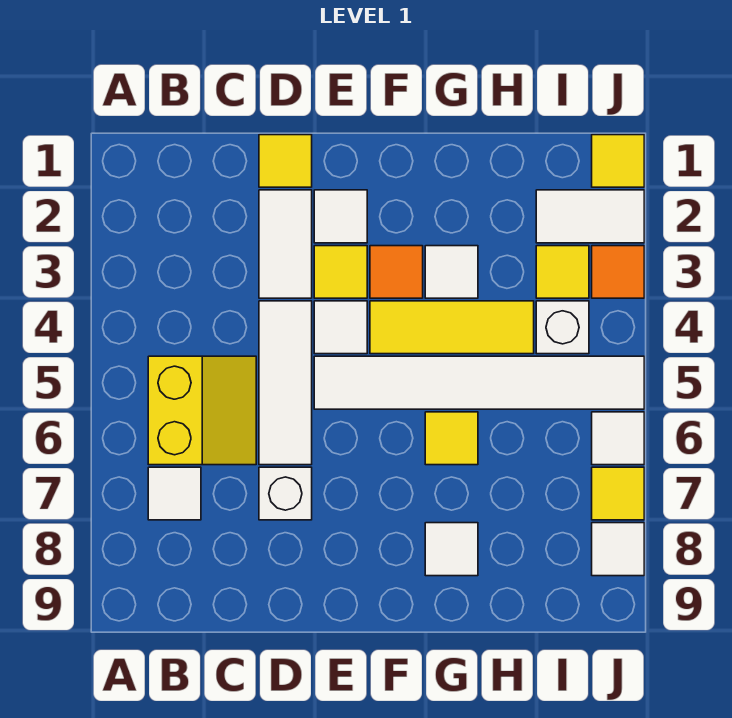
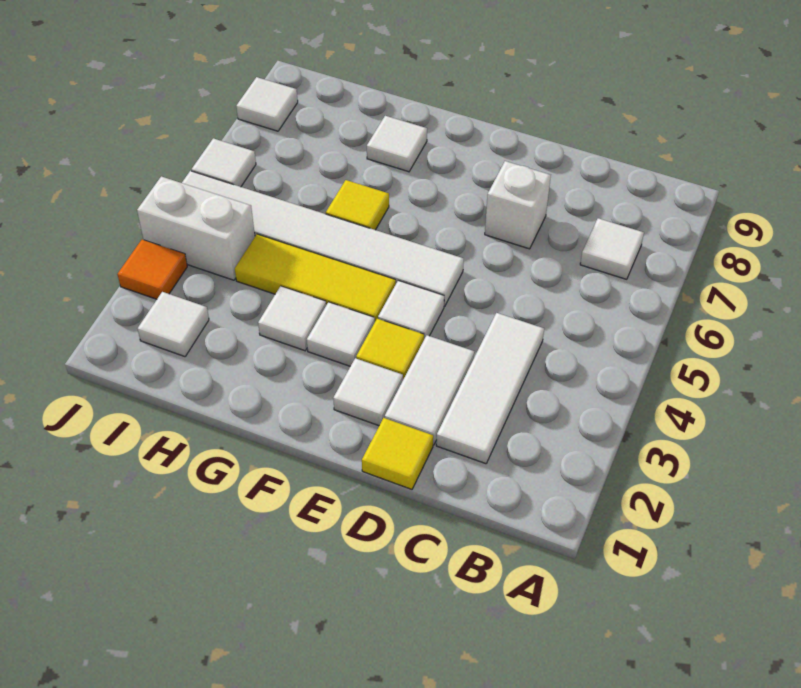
yellow slope B5:C6 level 1 top B -> none
white tile D4:D6 level 1 -> white tile C2:C4 level 1
orange tile F3 level 1 -> white tile F3 level 1
white tile I2:J2 level 1 -> white tile I2 level 1
yellow tile I3 level 1 -> none
white brick I4 level 1 -> white brick I4:J4 level 1
yellow tile J1 level 1 -> none
yellow tile J7 level 1 -> none

